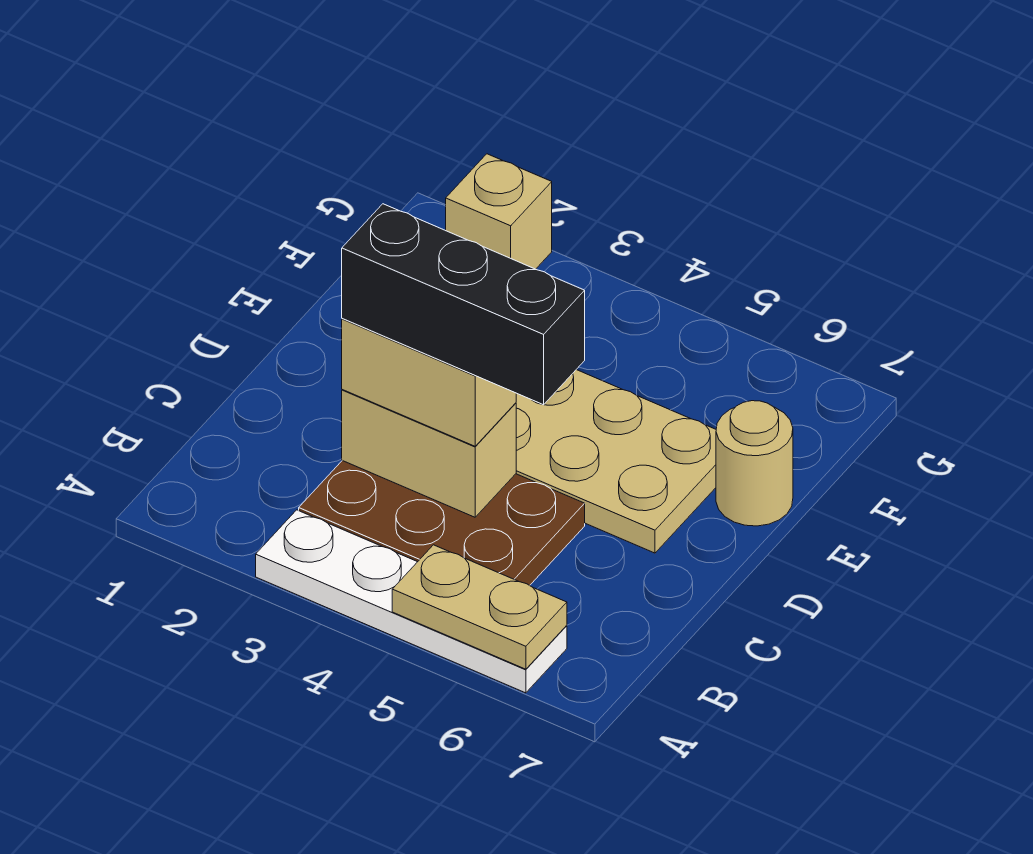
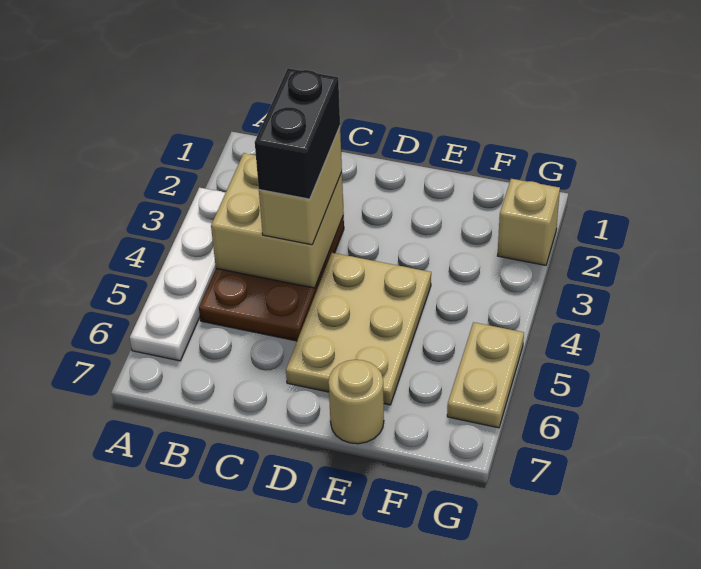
tan plate A5:A6 level 2 -> tan plate G5:G6 level 1
tan brick C3:C4 level 2 -> tan brick B3:C4 level 2
black brick C3:C5 level 4 -> black brick C3:C4 level 4

